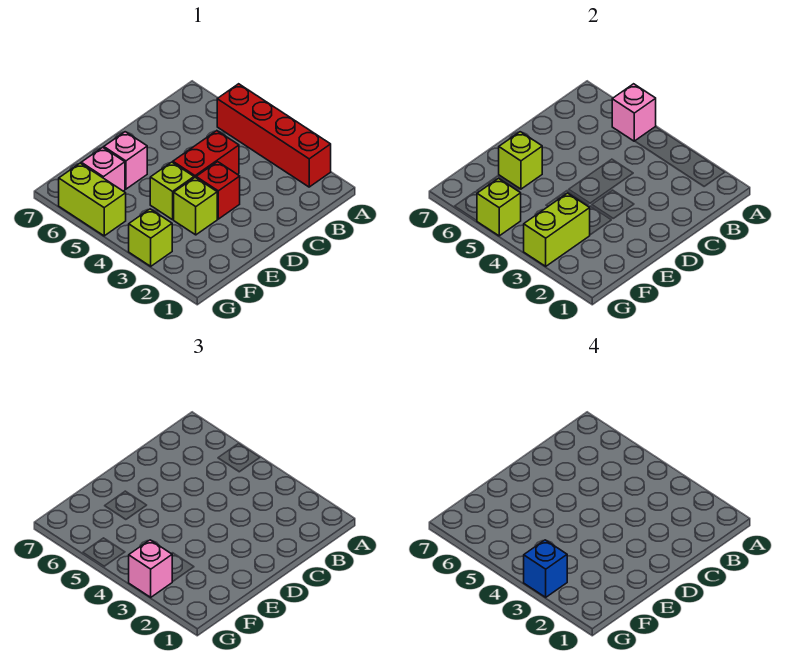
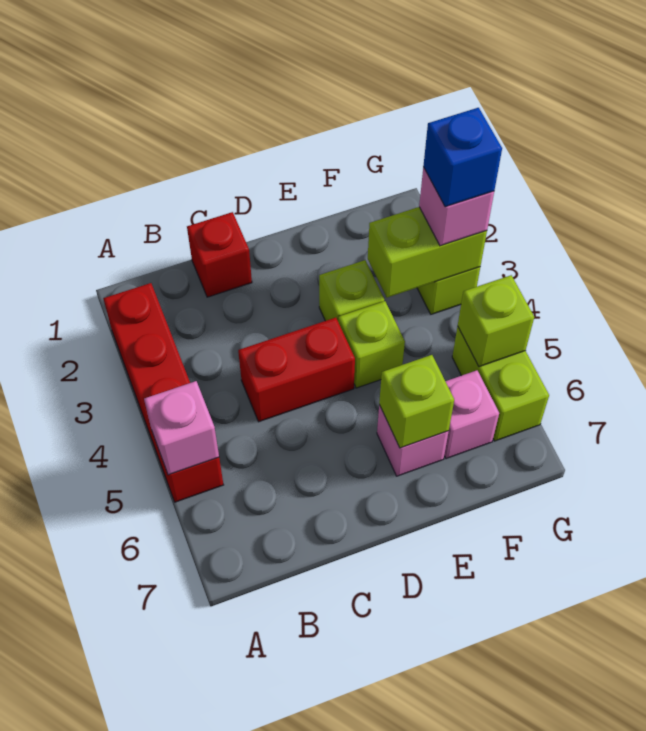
red brick D3 level 1 -> red brick C1 level 1

